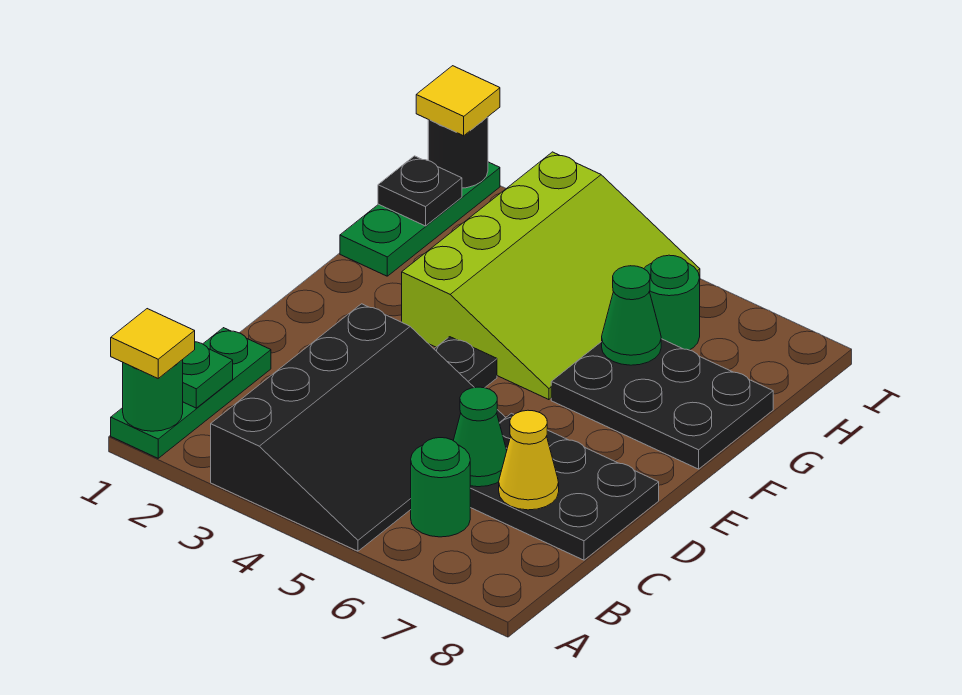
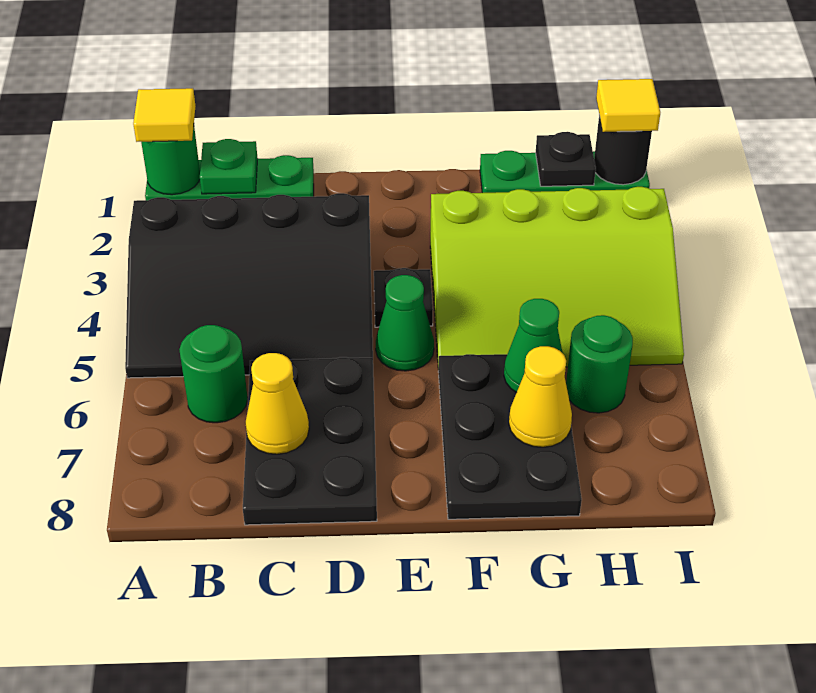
green cone C6 level 2 -> green cone E5 level 1
none -> yellow cone G7 level 2

